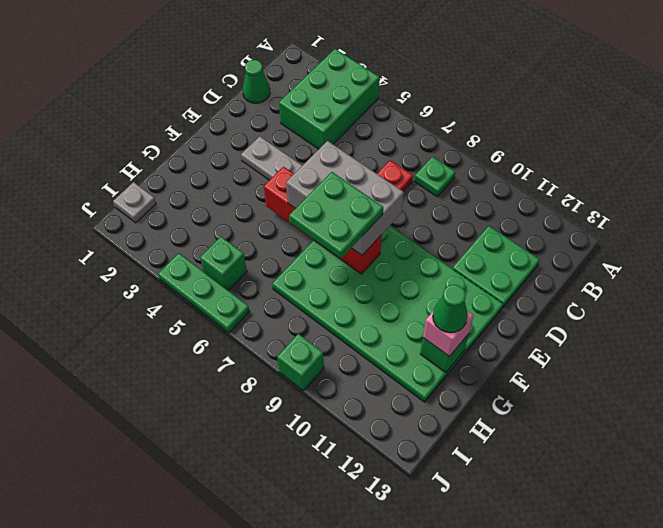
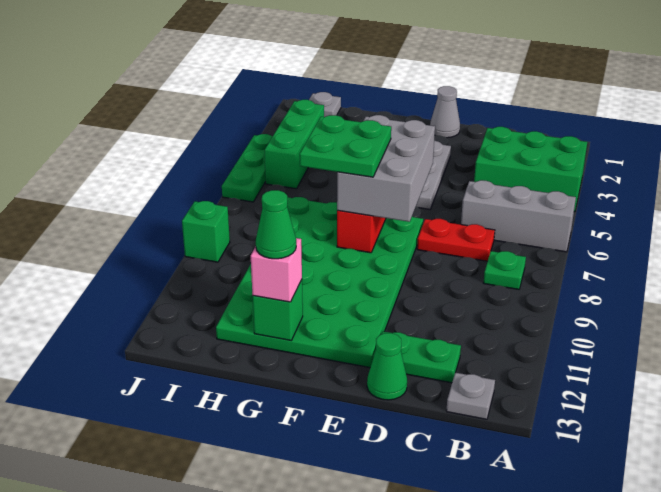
none -> grey brick A6:C6 level 1
none -> grey plate B13 level 1
green cone C1 level 1 -> green cone D13 level 1
green plate C11:D12 level 1 -> green plate C12:D12 level 1
none -> grey cone E1 level 1
green brick I5 level 1 -> green brick I3:I5 level 1

